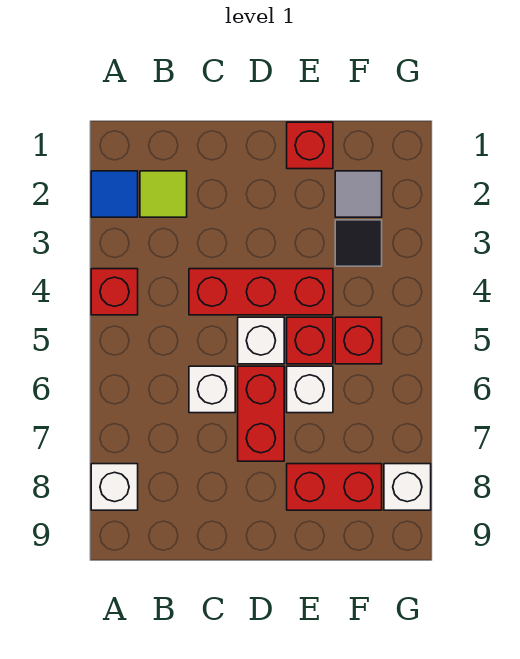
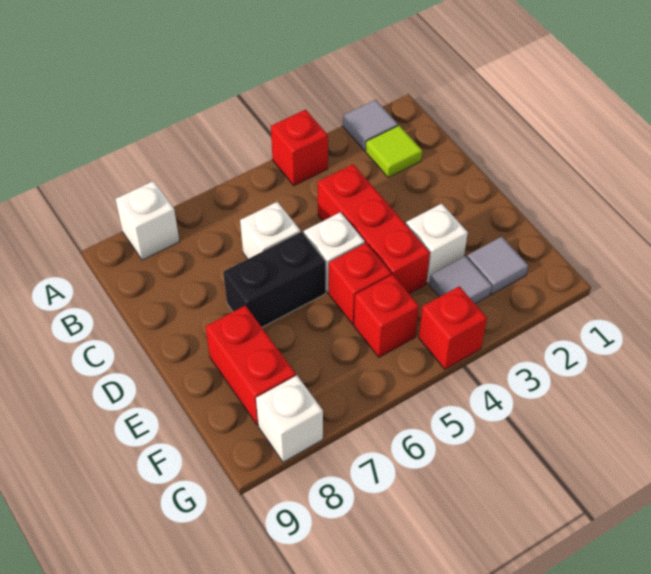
blue tile A2 level 1 -> grey tile A2 level 1
red brick D6:D7 level 1 -> black brick D6:D7 level 1
red brick E1 level 1 -> red brick G4 level 1
white brick E6 level 1 -> white brick E3 level 1
black tile F3 level 1 -> grey tile F3 level 1

